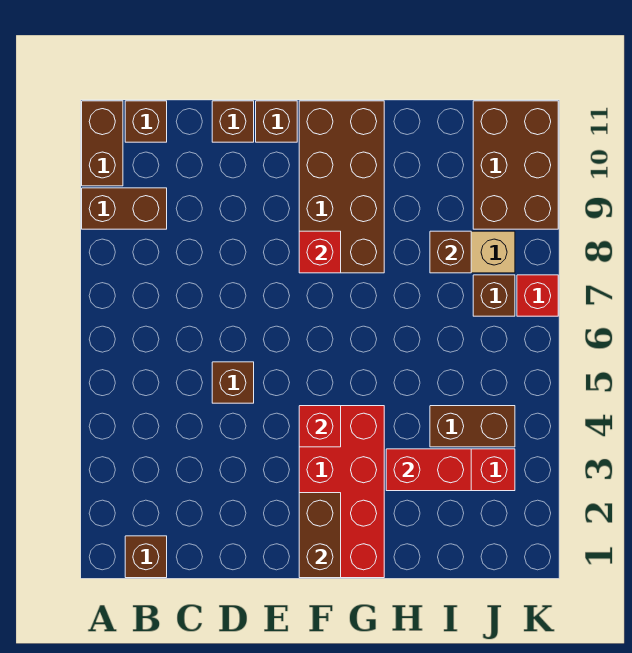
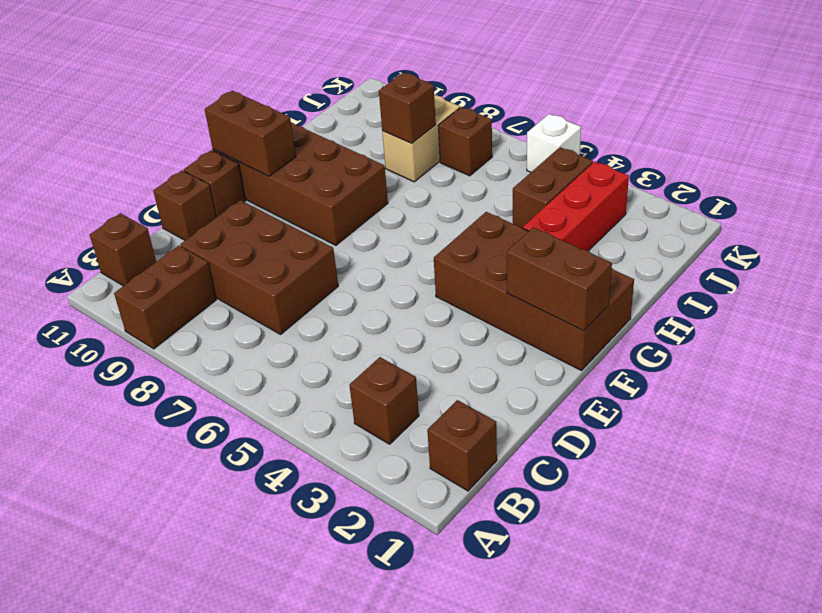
brown brick A10:A11 level 1 -> brown brick F10:F11 level 2
brown brick D5 level 1 -> brown brick B3 level 1
red brick F1:G4 level 1 -> brown brick F1:G4 level 1
red brick F4 level 2 -> none
red brick F8 level 2 -> none
red brick H3:I3 level 2 -> none
brown brick J9:K11 level 1 -> brown brick C7:D9 level 1
none -> white brick K5 level 1
red brick K7 level 1 -> none

